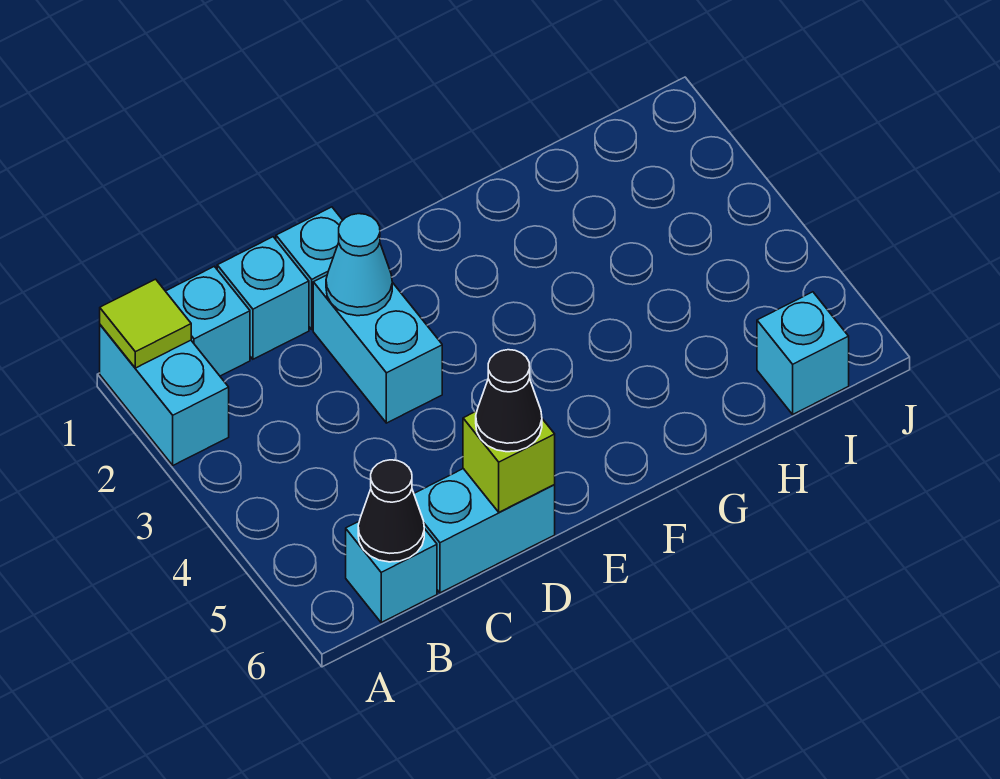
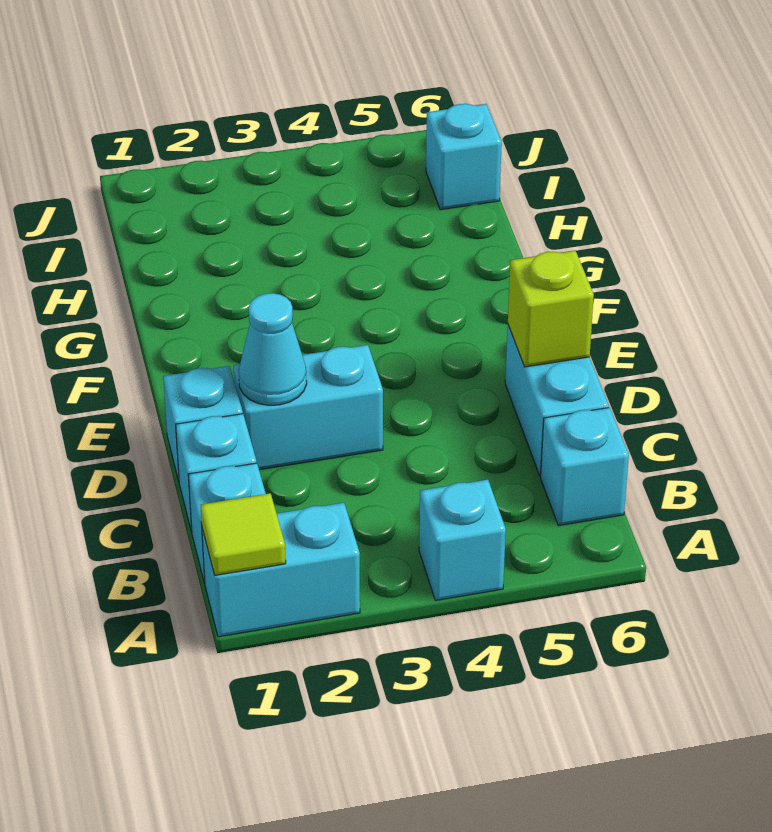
none -> cyan brick A4 level 1
black cone B6 level 2 -> none
black cone D6 level 3 -> none

